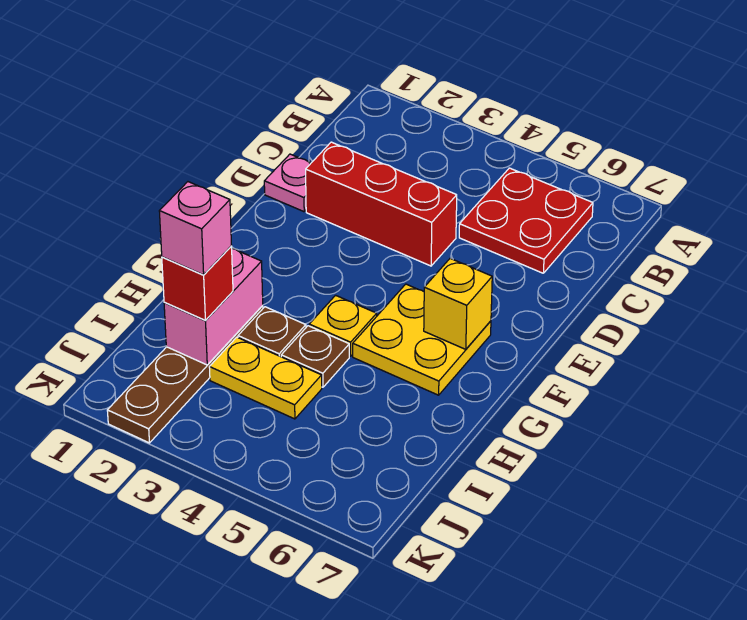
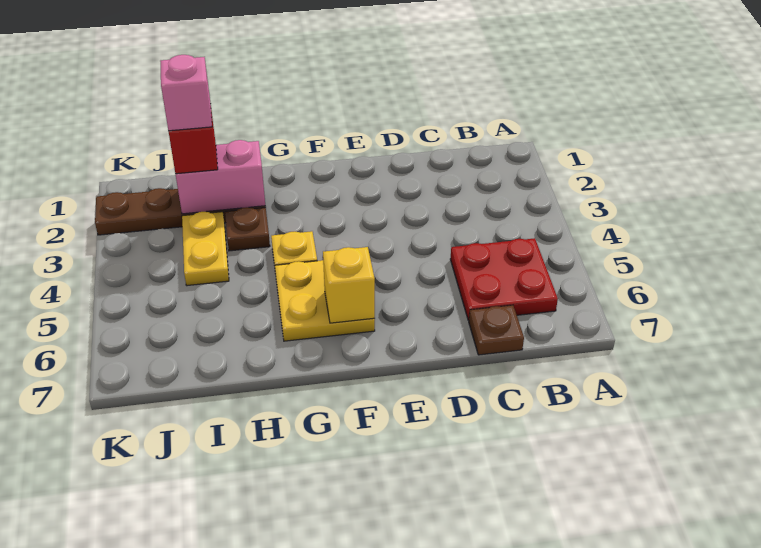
pink plate D1 level 1 -> none
red brick D2:D4 level 1 -> none
brown plate H4 level 1 -> brown plate C7 level 1

